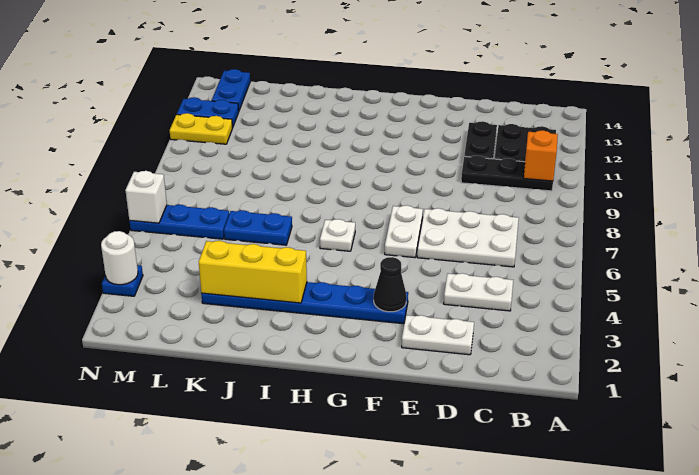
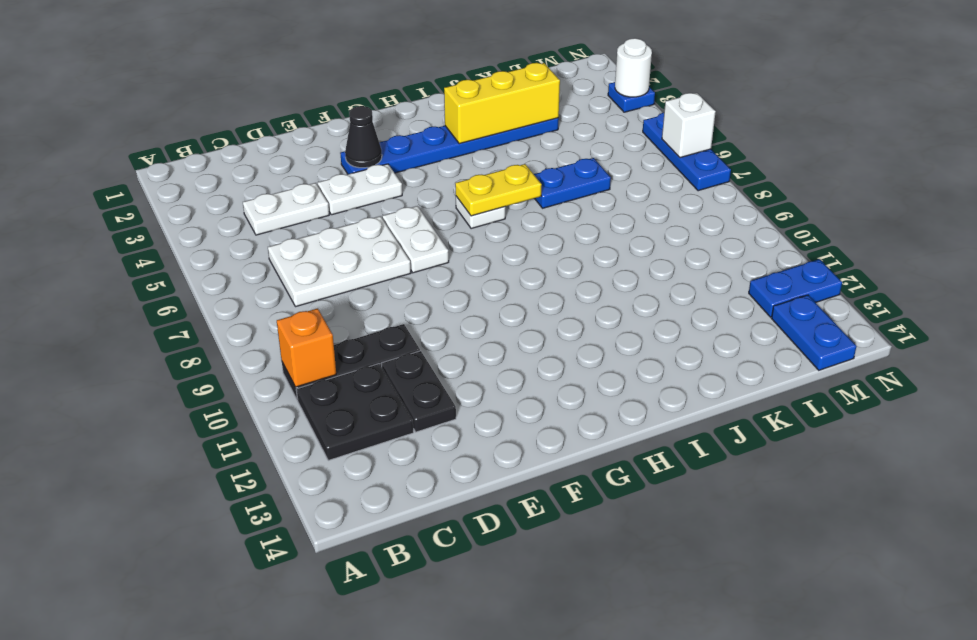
white plate D2:E2 level 1 -> white plate E4:F4 level 1
blue plate L6:N6 level 1 -> blue plate N5:N7 level 1
yellow plate M11:N11 level 1 -> yellow plate H6:I6 level 2

